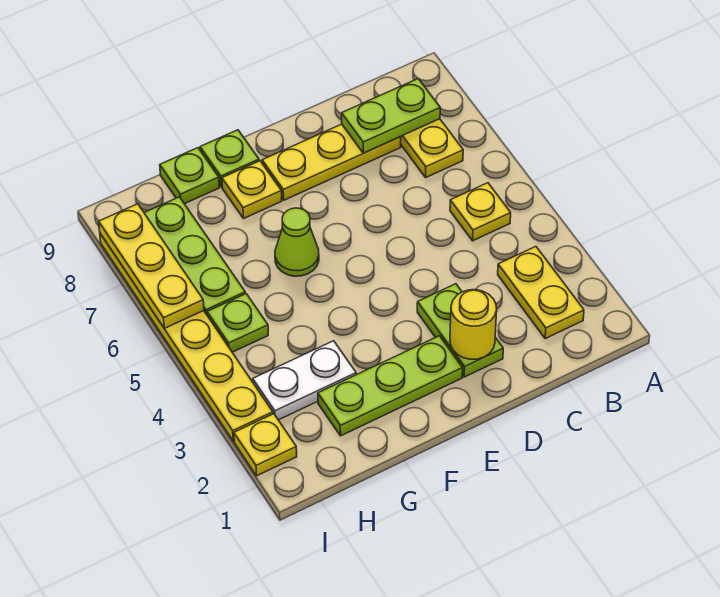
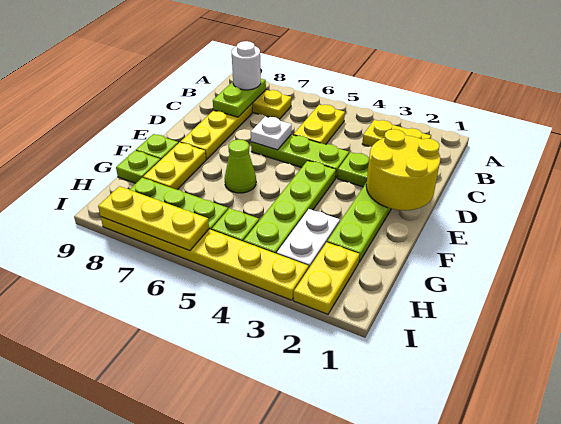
yellow plate B5 level 1 -> yellow plate B5:C5 level 1
none -> white round brick B8 level 3
yellow round brick D2 level 2 -> yellow round brick D1:E2 level 2
none -> lime plate D4:D6 level 1
none -> white plate D6 level 2
none -> lime plate E4:H4 level 1
yellow plate F8 level 1 -> yellow plate F8:G8 level 1
yellow plate I2 level 1 -> yellow plate H2:I2 level 1

